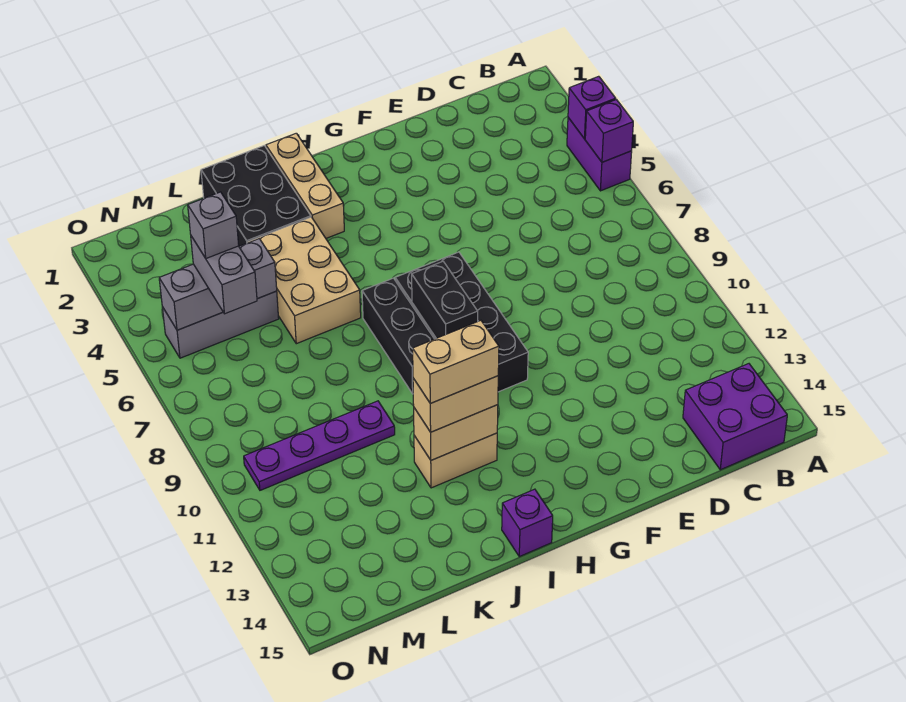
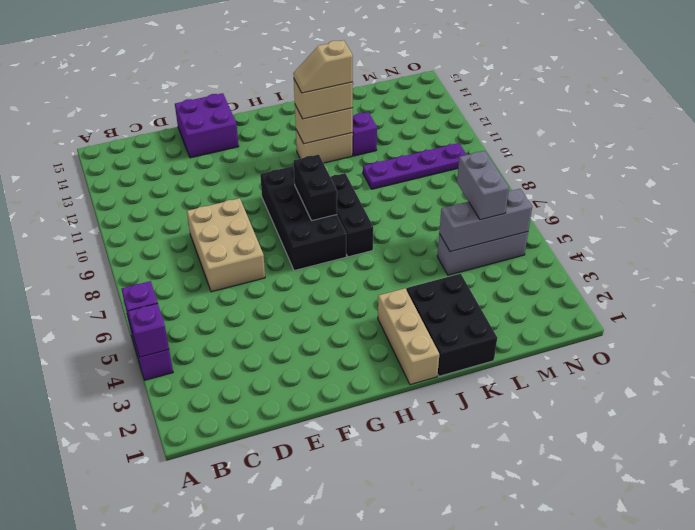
purple brick B14:C15 level 1 -> purple brick E14:F15 level 1
tan brick I12:J12 level 4 -> tan slope I12:J12 level 4 top J
purple brick I15 level 1 -> purple brick K12 level 1
tan brick J4:K6 level 1 -> tan brick D7:E9 level 1
grey brick M5 level 4 -> none

